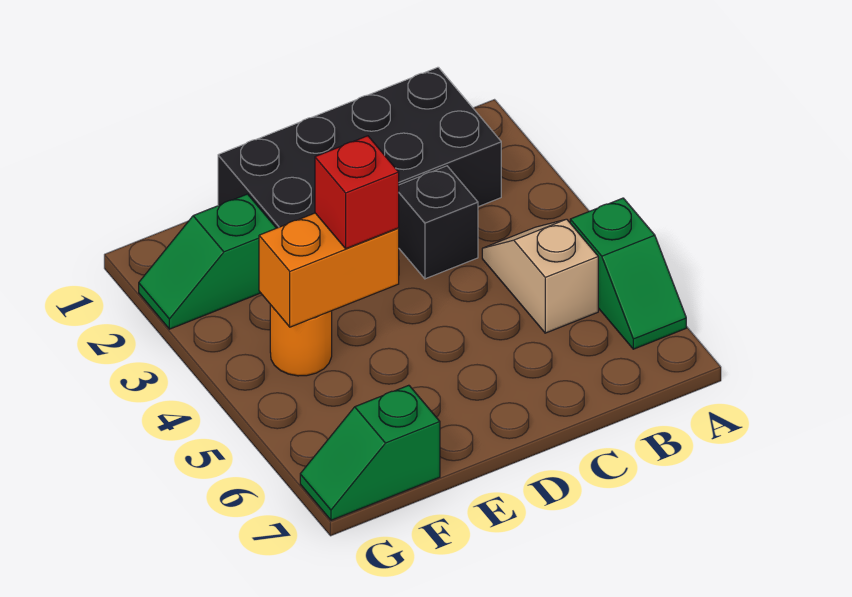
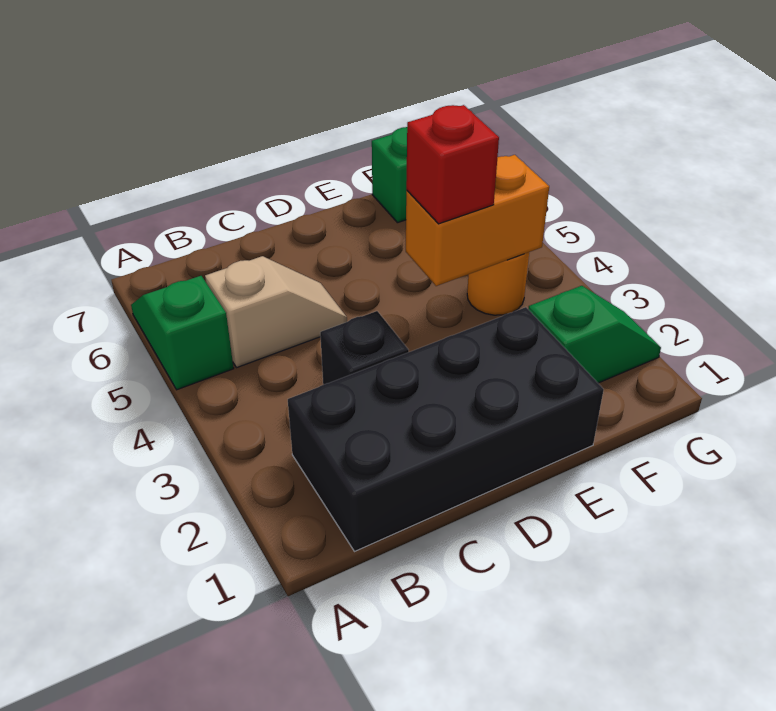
tan slope B4:B5 level 1 top 5 -> tan slope B5:C5 level 1 top B

